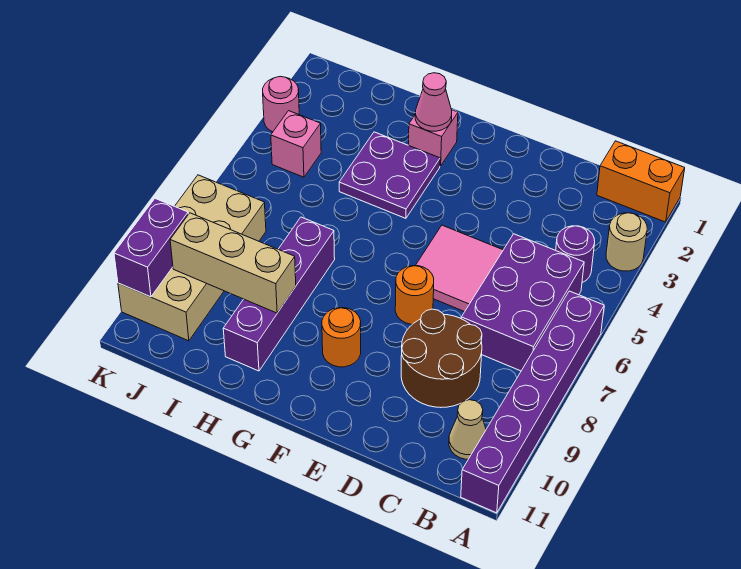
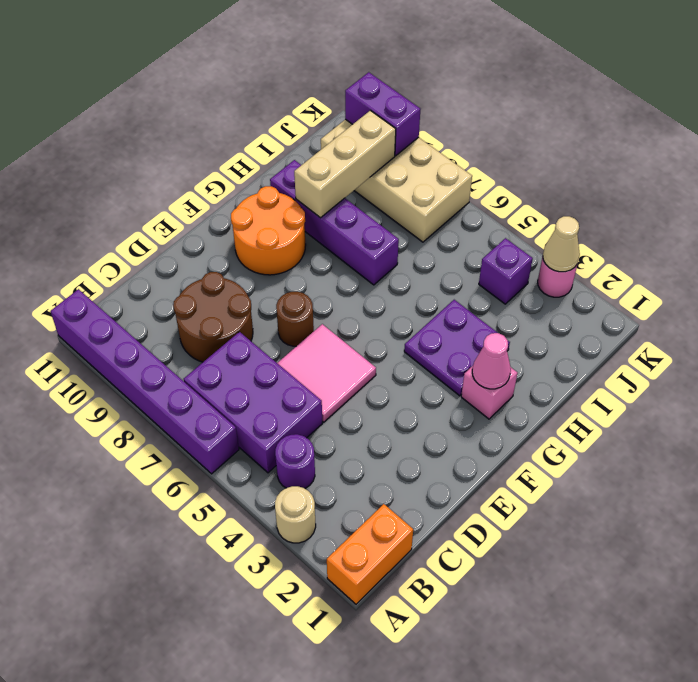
tan cone B10 level 1 -> tan cone K3 level 2
orange round brick E7 level 1 -> brown round brick E7 level 1
orange round brick F9 level 1 -> orange round brick F9:G10 level 1
pink brick J4 level 1 -> purple brick J4 level 1

